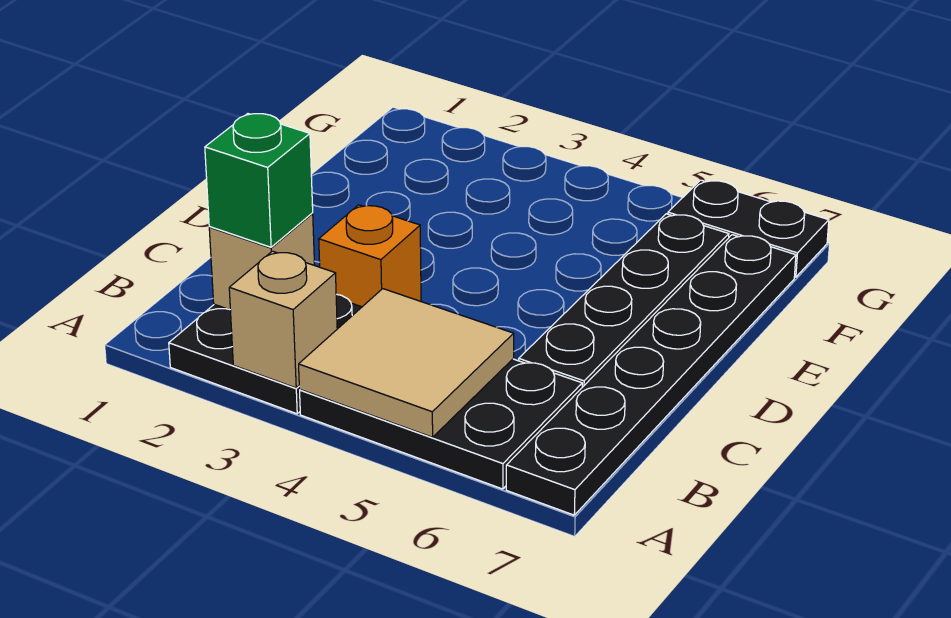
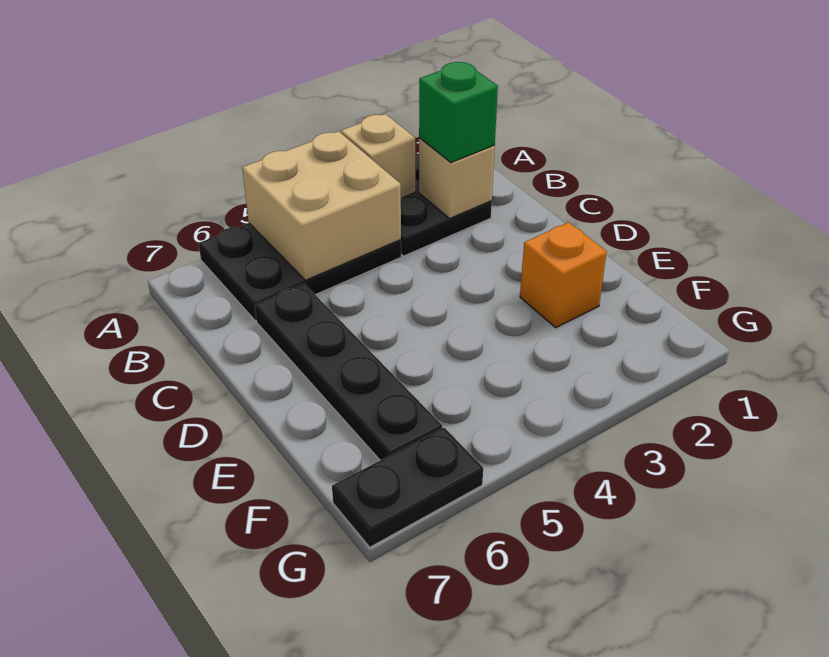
tan tile A4:B5 level 2 -> tan brick A4:B5 level 2
black plate A7:F7 level 1 -> none
orange brick C3 level 1 -> orange brick E2 level 1

